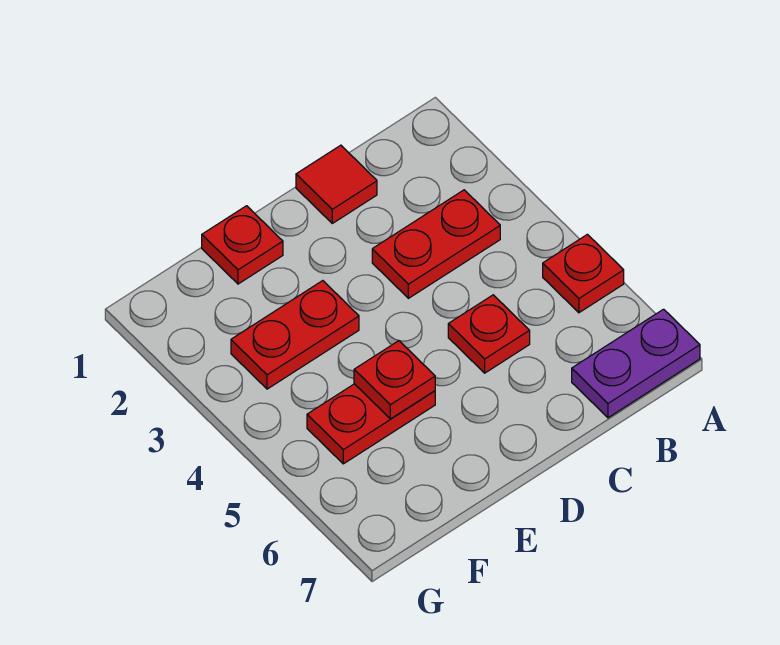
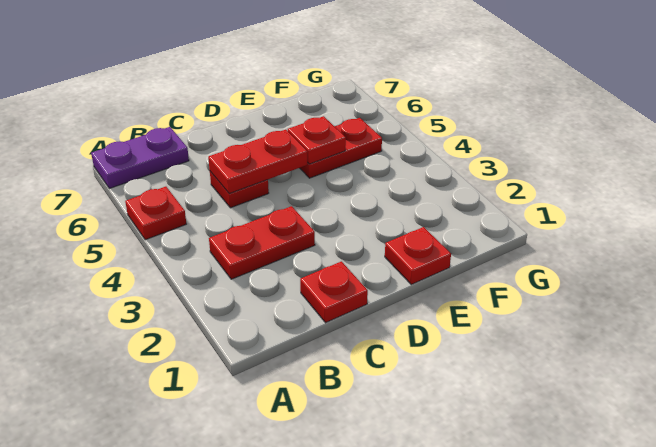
red tile C1 level 1 -> red plate C1 level 1
red plate E3:F3 level 1 -> red plate C5:D5 level 2

